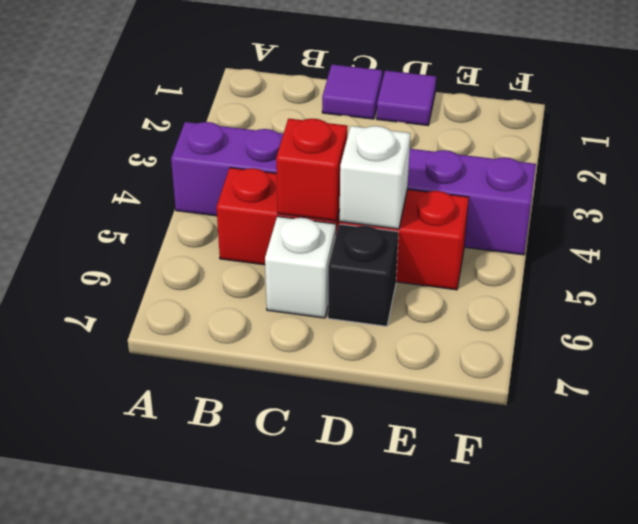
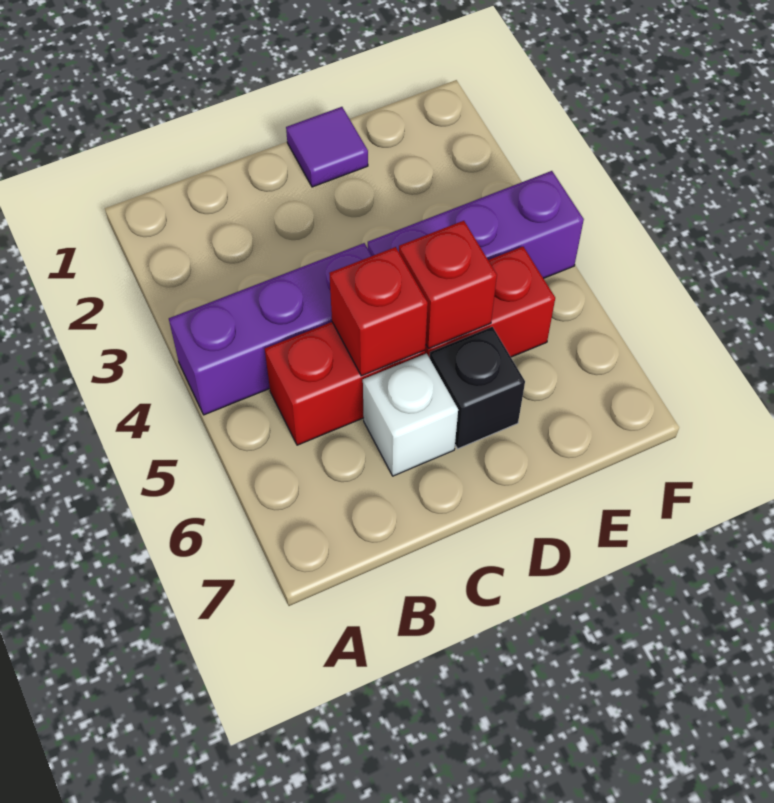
purple tile C1 level 1 -> none
white brick D5 level 2 -> red brick D5 level 2

